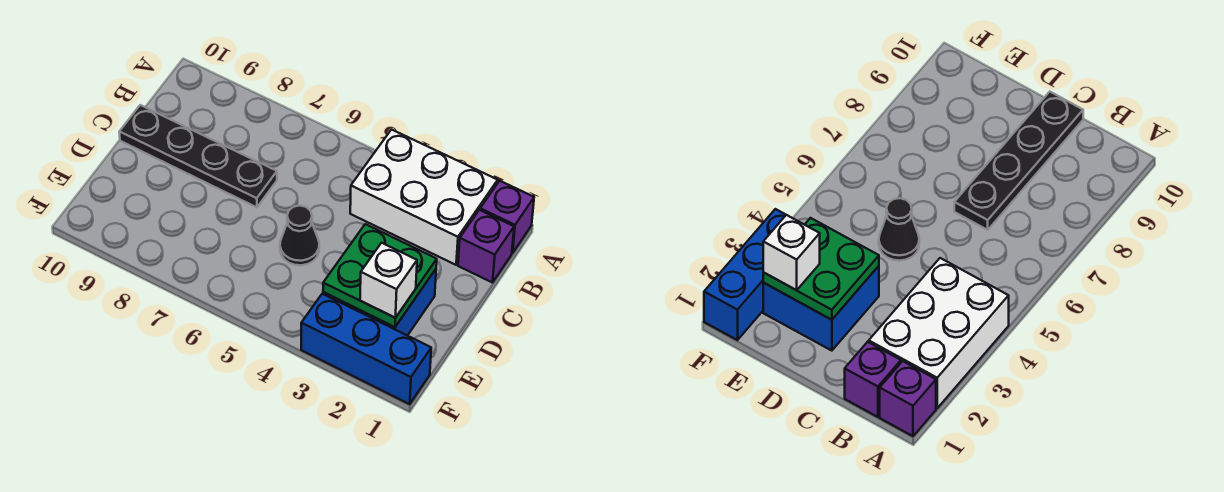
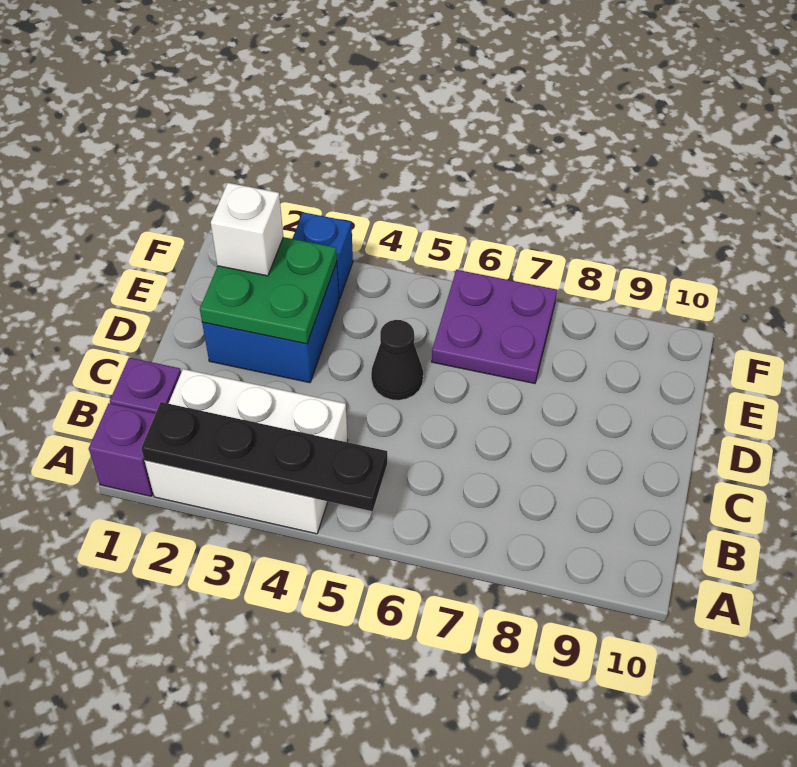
black plate C7:C10 level 1 -> black plate A2:A5 level 2
none -> purple plate E6:F7 level 1
blue brick F1:F3 level 1 -> blue brick F3 level 1

